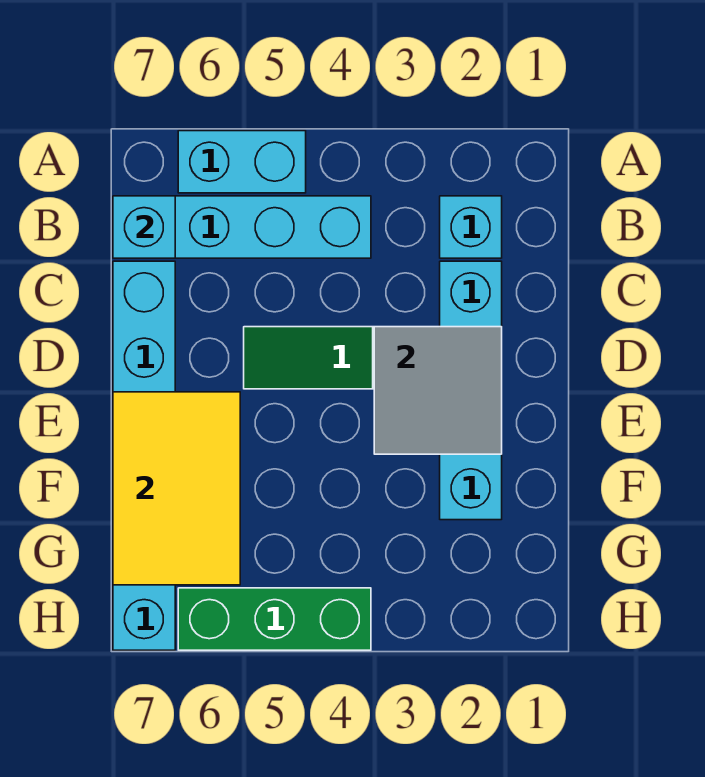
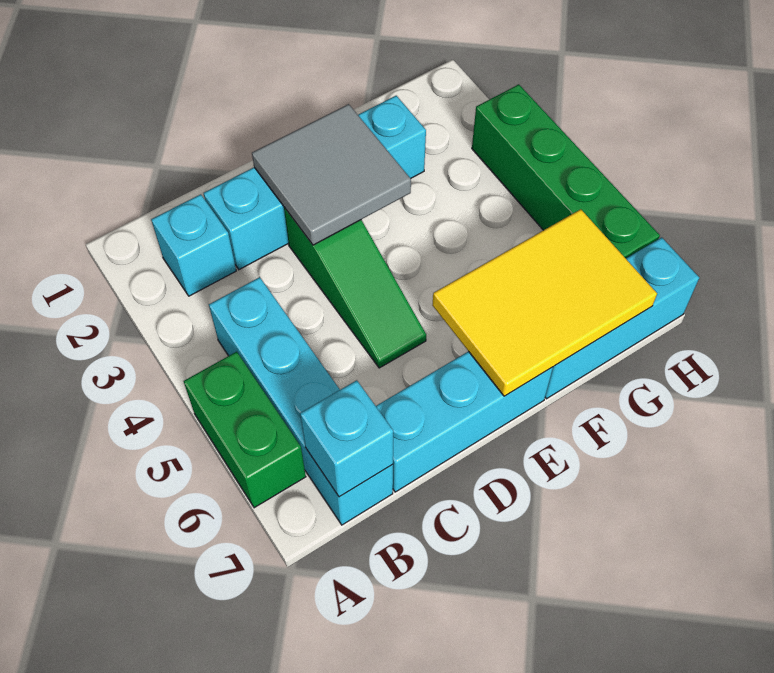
cyan brick A5:A6 level 1 -> green brick A5:A6 level 1
green brick H4:H6 level 1 -> green brick H3:H6 level 1

